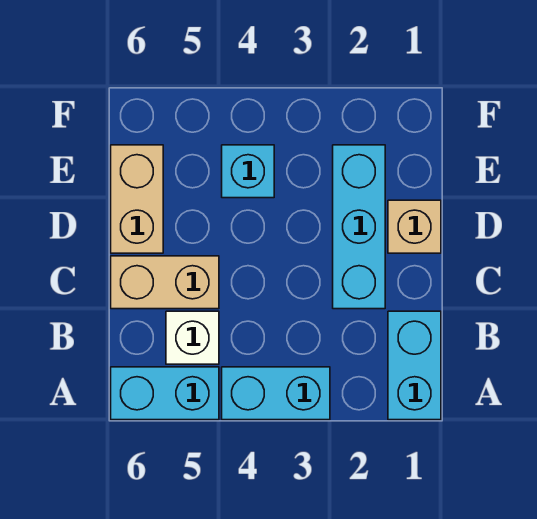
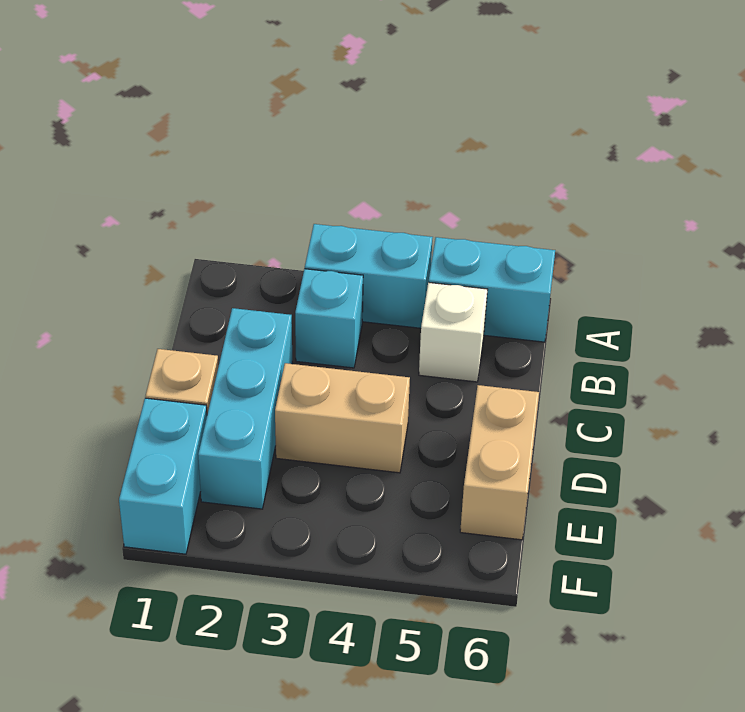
cyan brick A1:B1 level 1 -> cyan brick E1:F1 level 1
tan brick C5:C6 level 1 -> tan brick D3:D4 level 1
cyan brick E4 level 1 -> cyan brick B3 level 1

